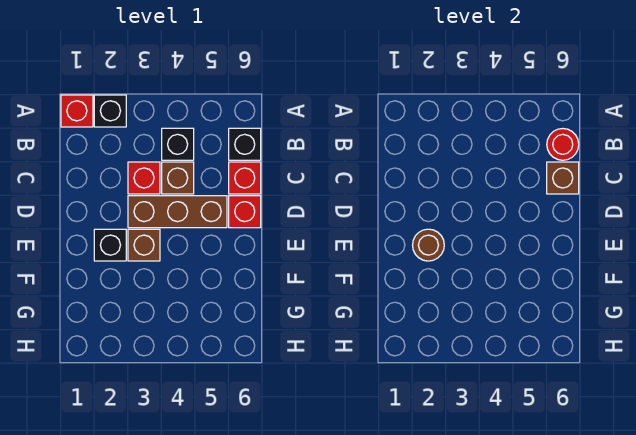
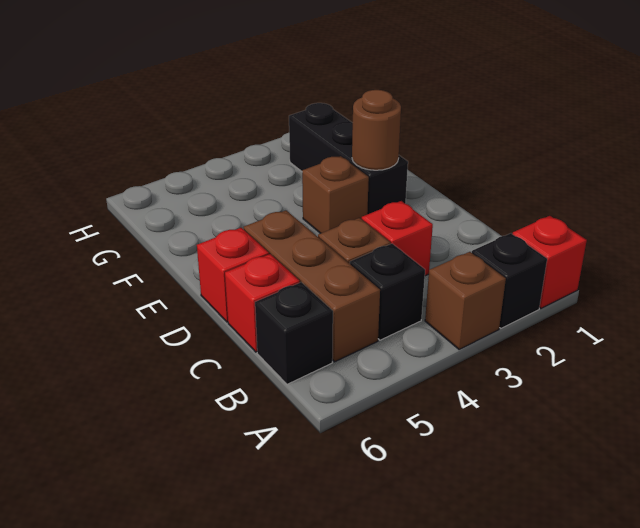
red round brick B6 level 2 -> none
brown brick C6 level 2 -> brown brick A3 level 1
brown brick D3:D5 level 1 -> brown brick B5:D5 level 1
black brick E2 level 1 -> black brick E2:G2 level 1

